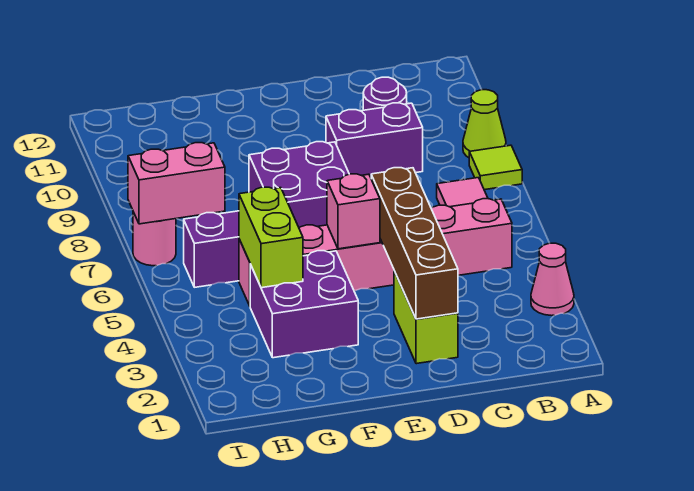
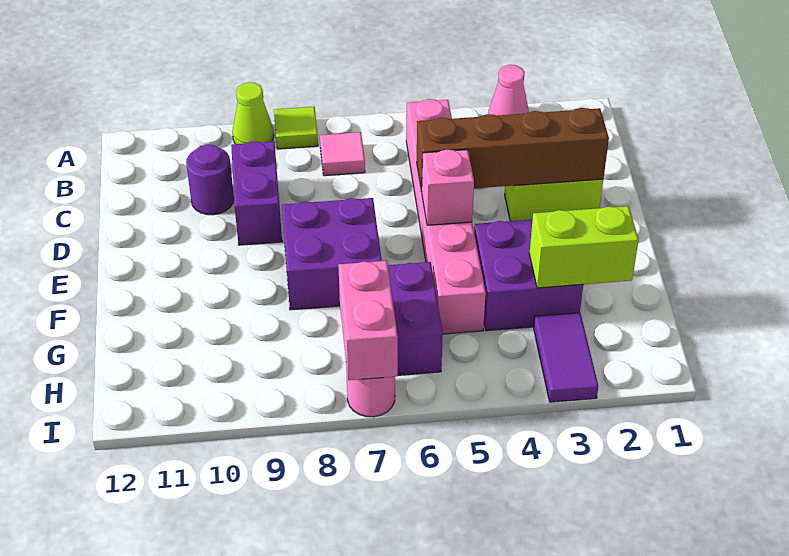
lime brick G4:G5 level 2 -> lime brick G2:G3 level 2
none -> purple tile H3:I3 level 1

